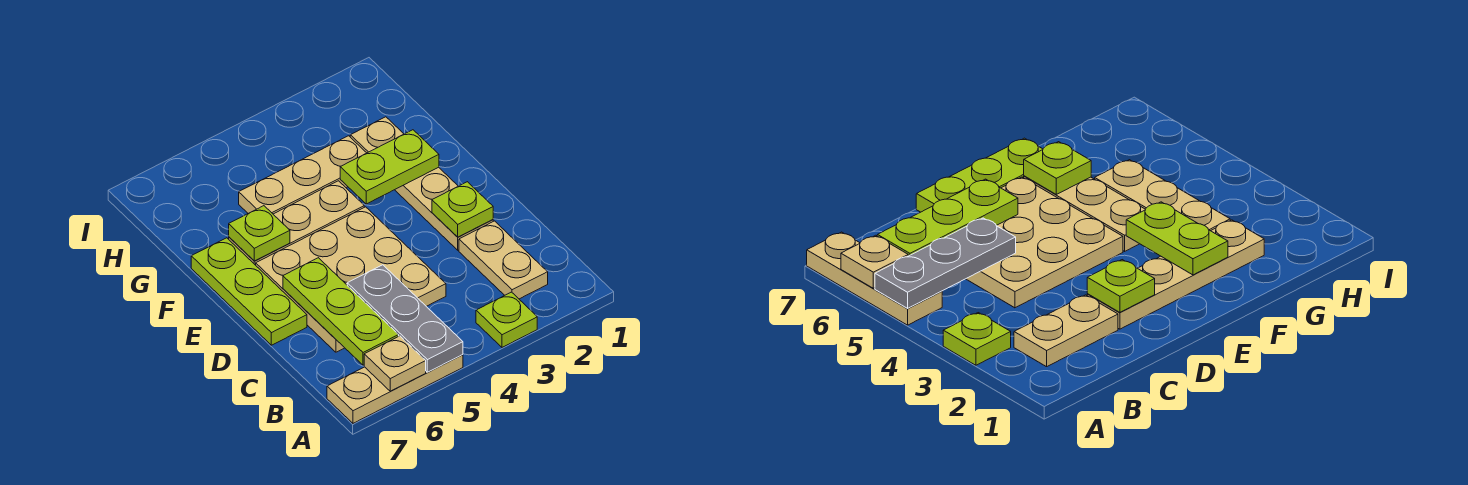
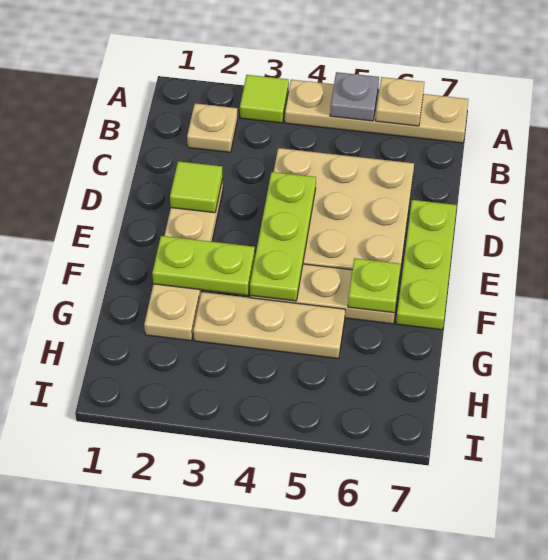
lime plate A3 level 1 -> lime tile A3 level 1
tan plate A5:A7 level 1 -> tan plate A4:A7 level 1
grey plate A5:C5 level 2 -> grey plate A5 level 2
tan plate B2:C2 level 1 -> tan plate B2 level 1
lime plate B6:D6 level 2 -> lime plate D4:F4 level 2
lime plate D2 level 2 -> lime tile D2 level 2

